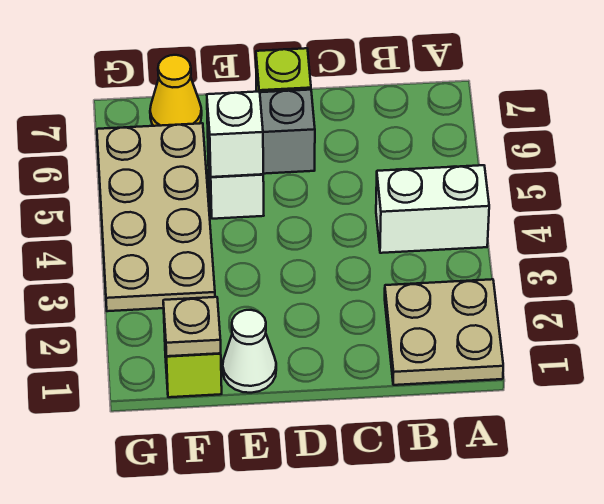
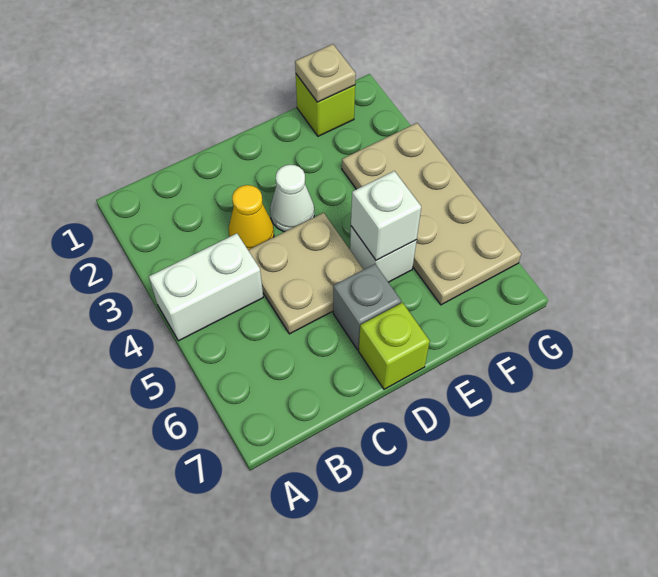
tan plate A1:B2 level 1 -> tan plate C4:D5 level 1
white cone E1 level 1 -> white cone D3 level 1
yellow cone F7 level 1 -> yellow cone C3 level 1

